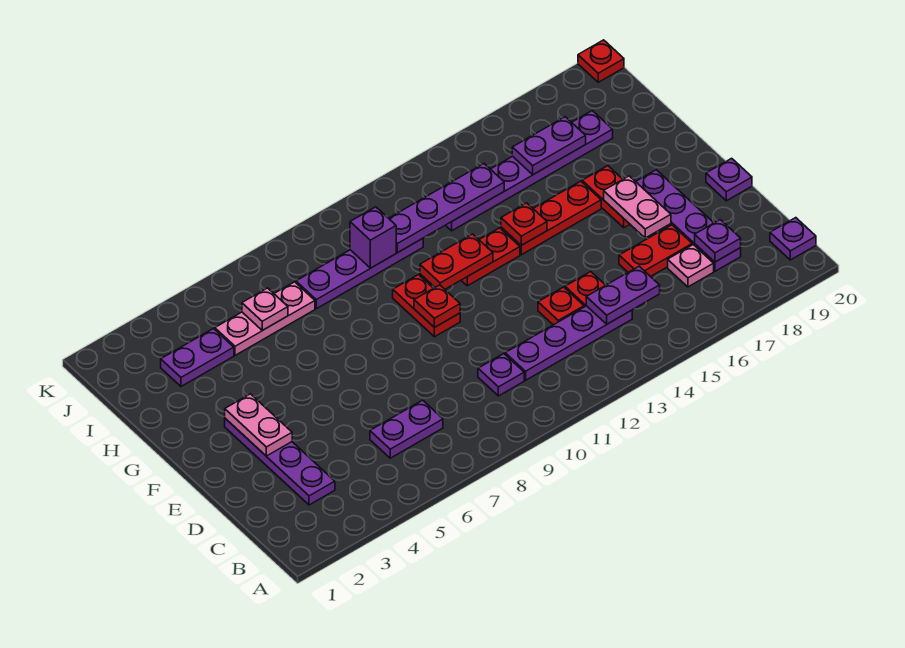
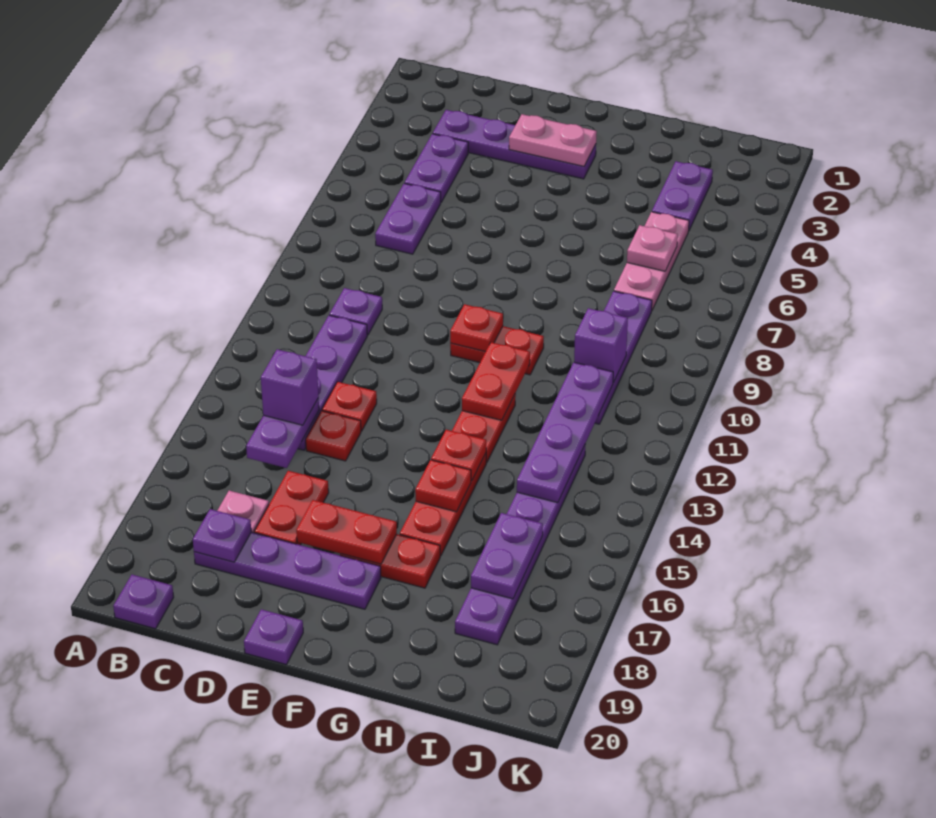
none -> purple plate C4:C5 level 1
none -> purple brick C14 level 3
pink plate E17:F17 level 2 -> red plate E17:F17 level 2
red plate K20 level 1 -> red plate G15 level 2

